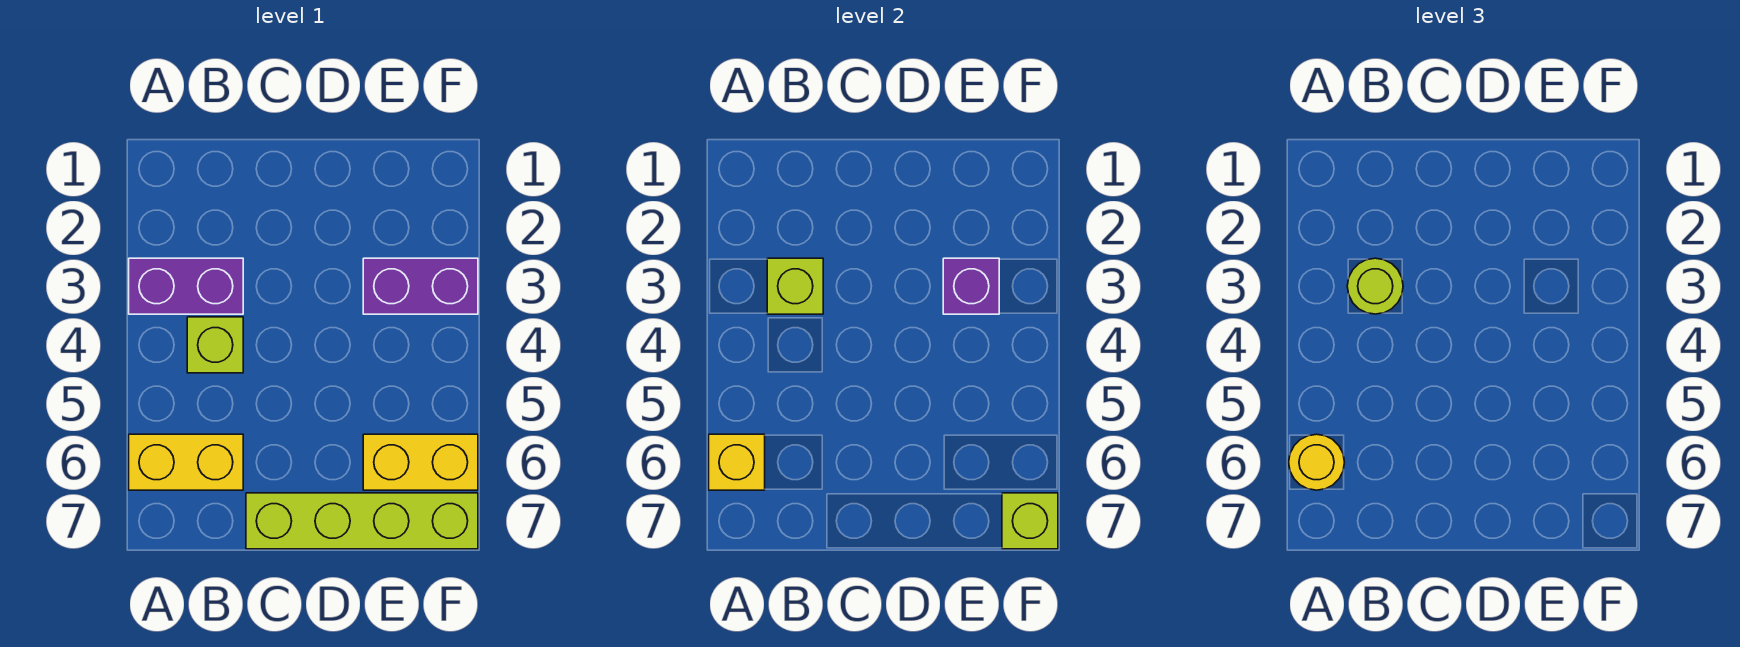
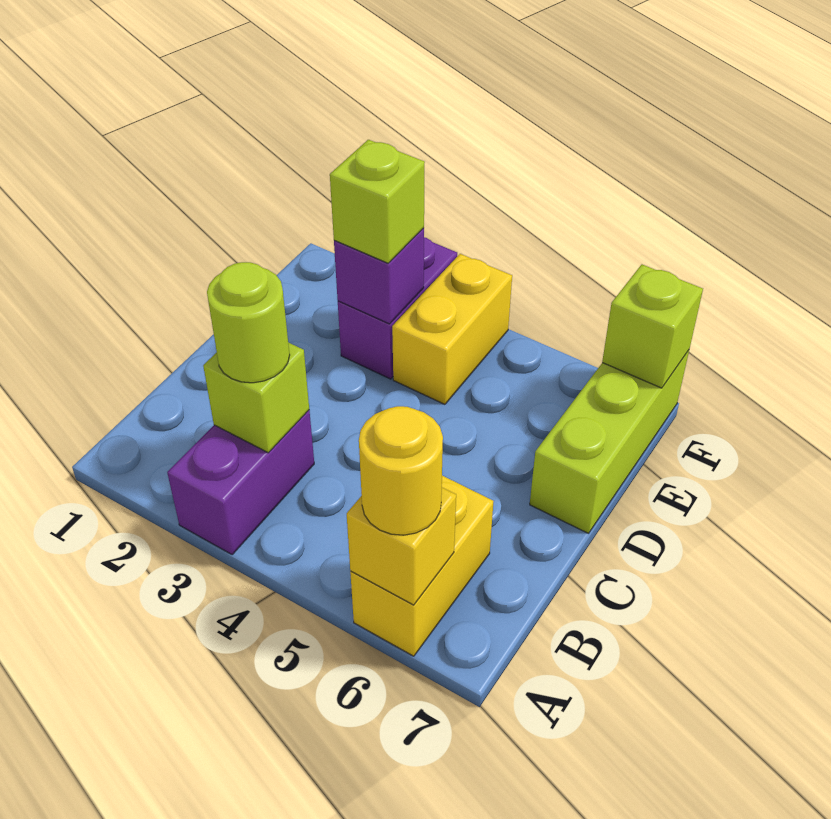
lime brick B4 level 1 -> lime brick E3 level 3
lime brick C7:F7 level 1 -> lime brick D7:F7 level 1
yellow brick E6:F6 level 1 -> yellow brick E4:F4 level 1

